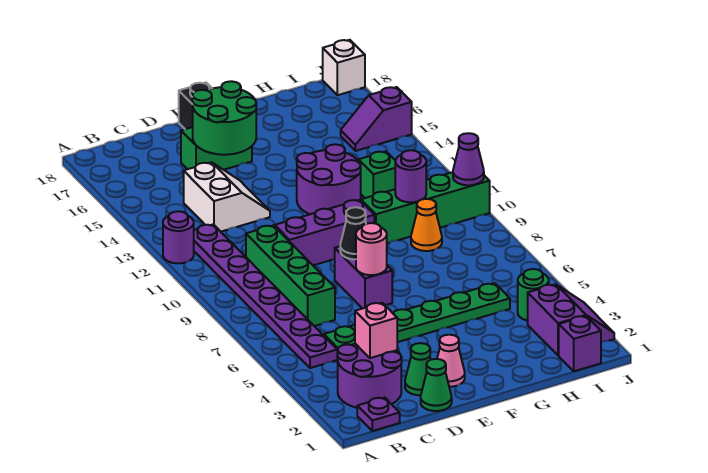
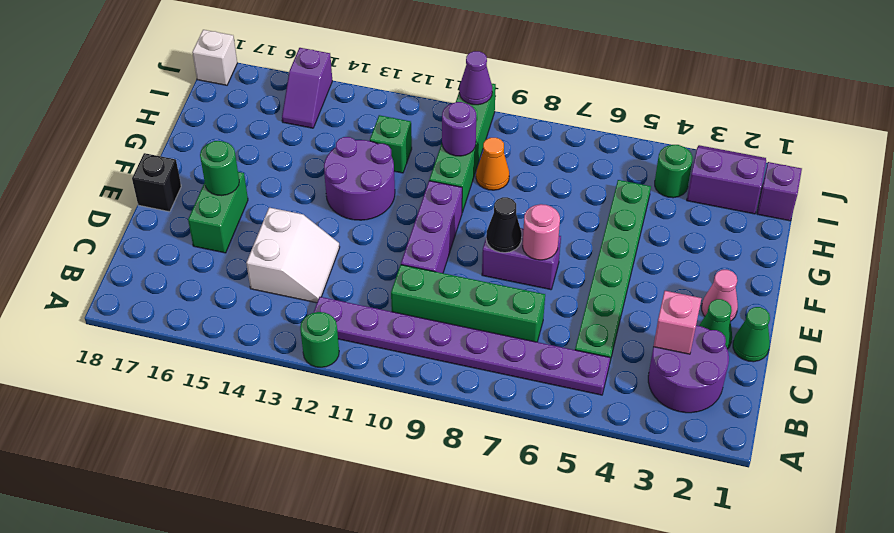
purple round brick A12 level 1 -> green round brick A12 level 1
purple plate B1 level 1 -> none
white slope C13:D14 level 1 top C -> white slope C13:D14 level 1 top 14
green round brick D15:E16 level 2 -> green round brick E16 level 2

